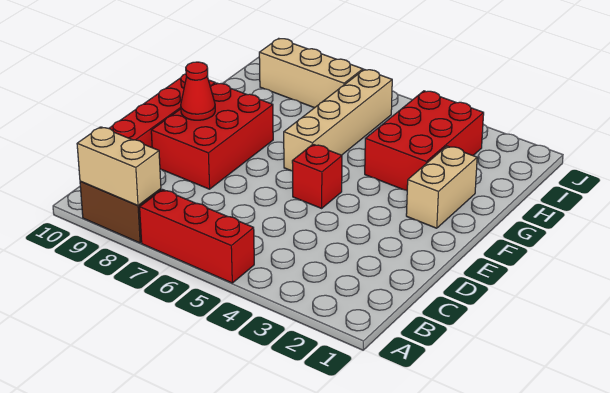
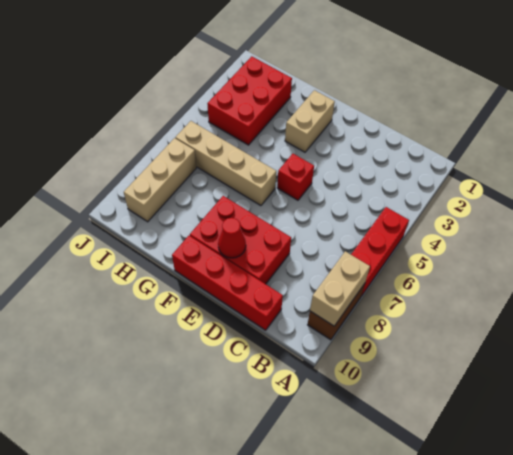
tan brick F2:G2 level 1 -> tan brick F2:F3 level 1
red brick G3:I4 level 1 -> red brick H2:I4 level 1

